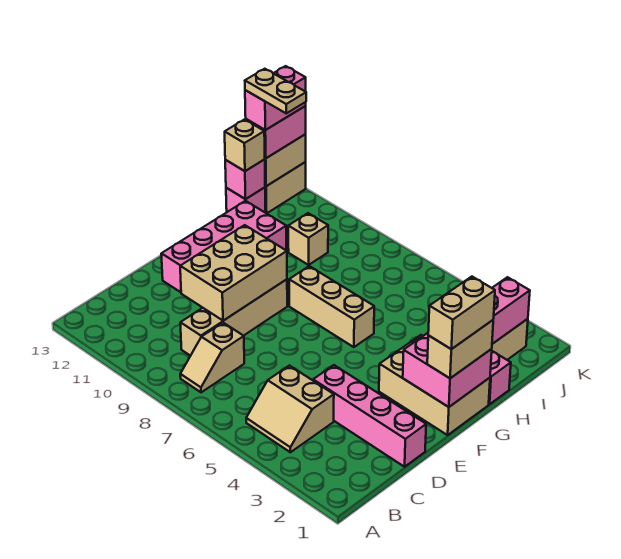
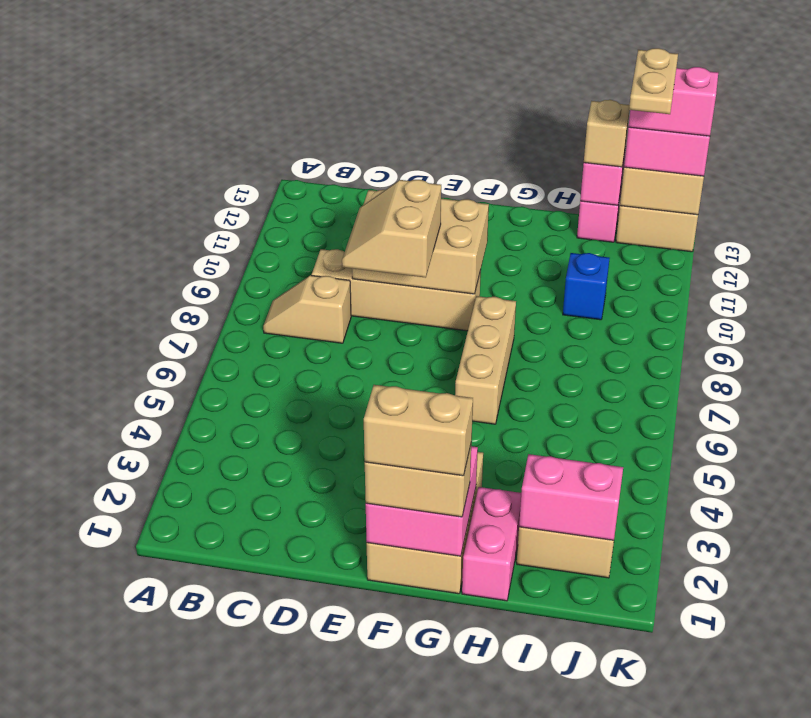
tan slope B4:C5 level 1 top C -> tan slope D8:E9 level 3 top E
pink brick D1:D4 level 1 -> none
pink brick E11:H12 level 1 -> none
tan brick I10 level 1 -> blue brick I10 level 1

